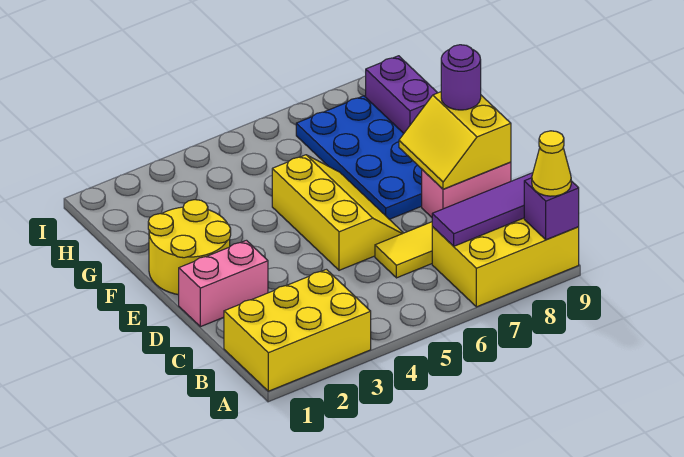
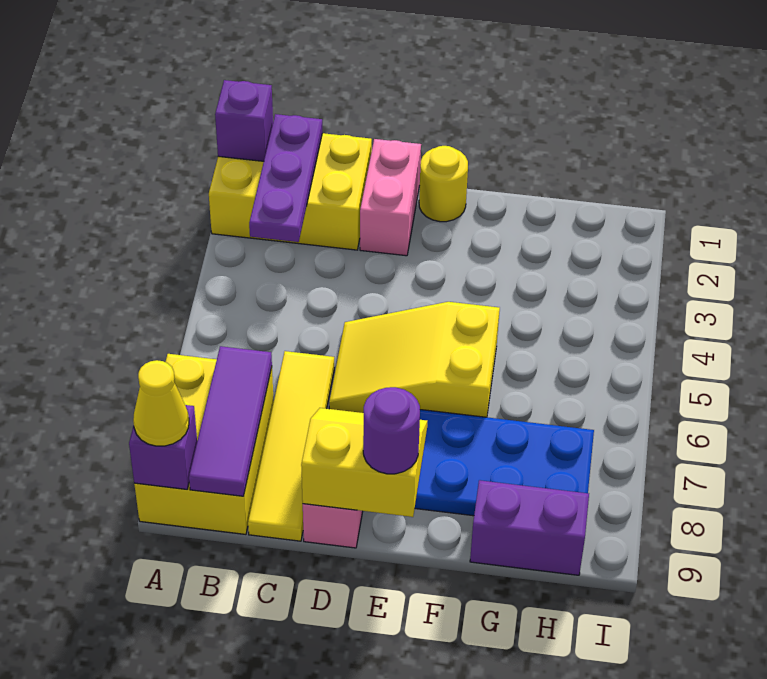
yellow brick A1:B3 level 1 -> yellow brick A1:C2 level 1
none -> purple brick A1 level 2
none -> purple plate B1:B3 level 2
yellow slope D5:F6 level 1 top 5 -> yellow slope D5:F6 level 1 top F
yellow round brick E1:F2 level 1 -> yellow round brick E1 level 1

